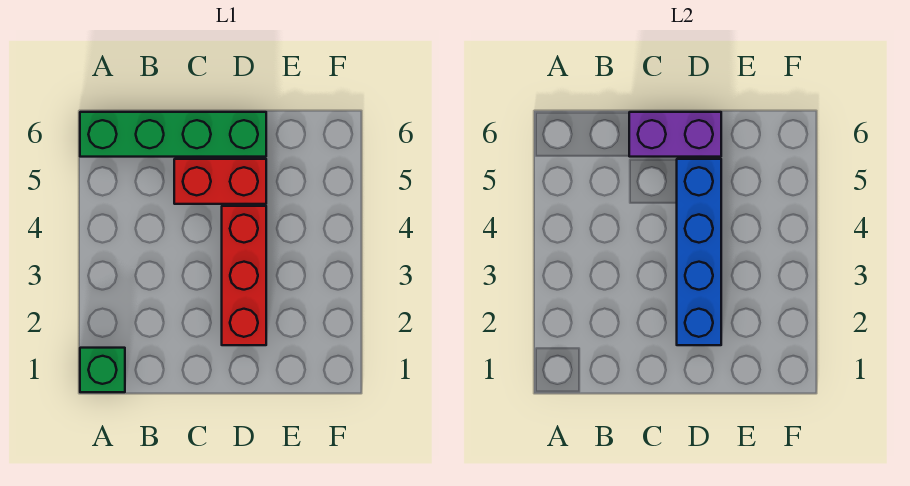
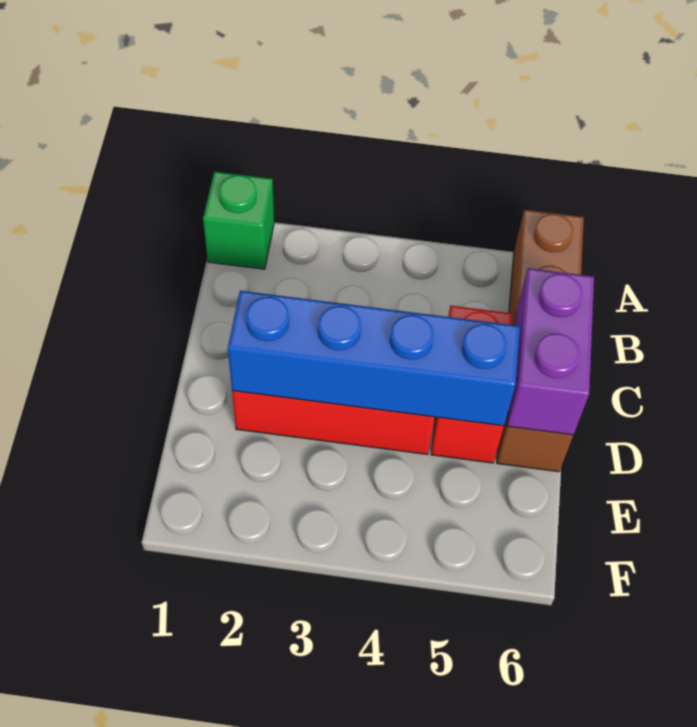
green brick A6:D6 level 1 -> brown brick A6:D6 level 1

